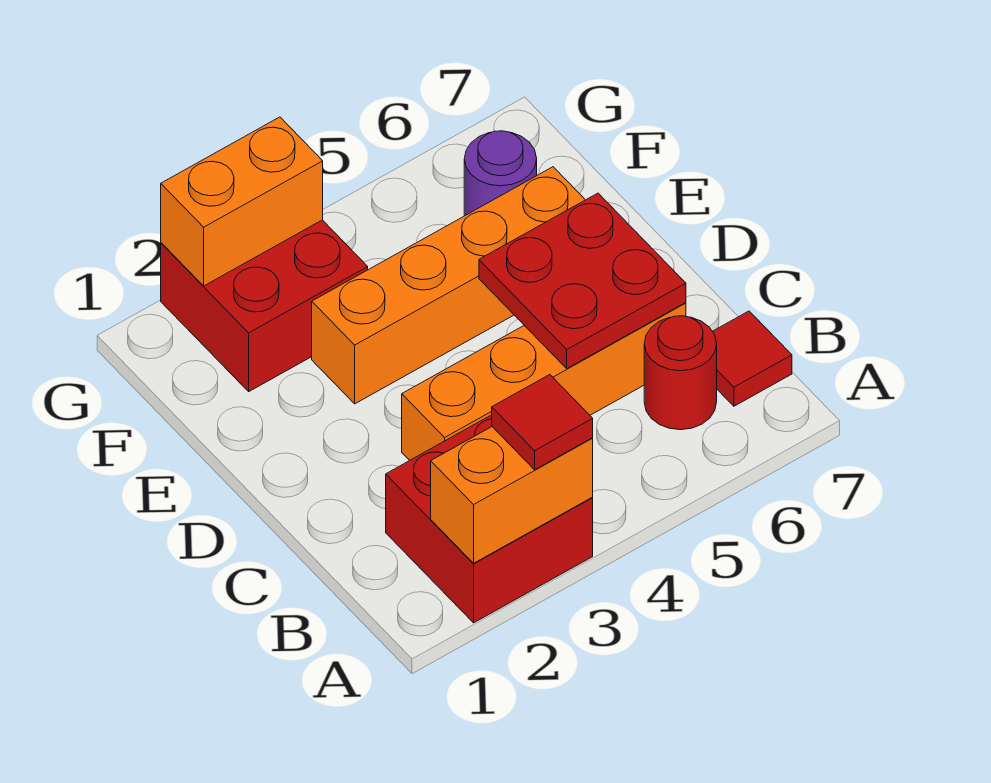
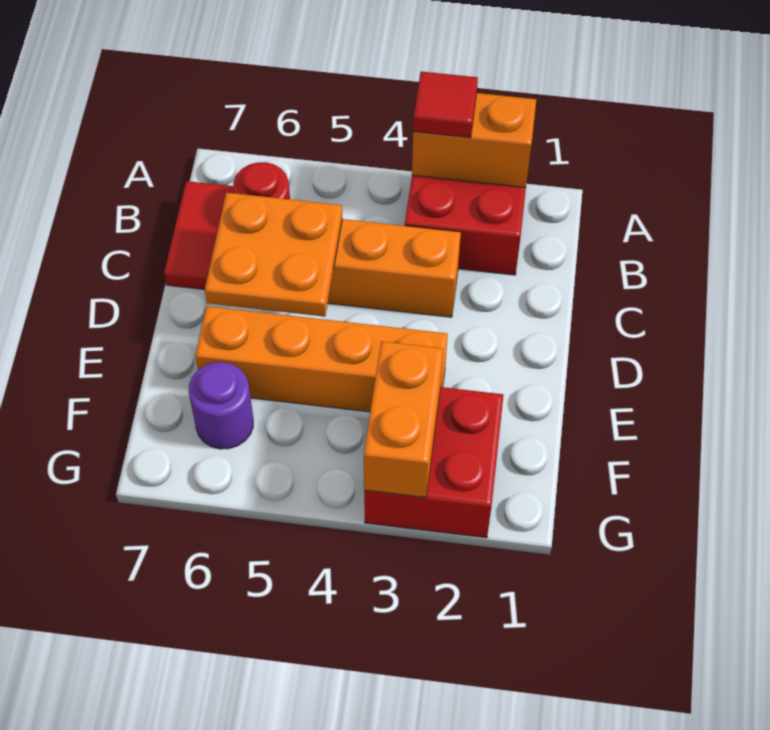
red tile B7 level 1 -> red tile B7:C7 level 1
red plate C5:D6 level 2 -> orange plate C5:D6 level 2
orange brick G2:G3 level 2 -> orange brick F3:G3 level 2

